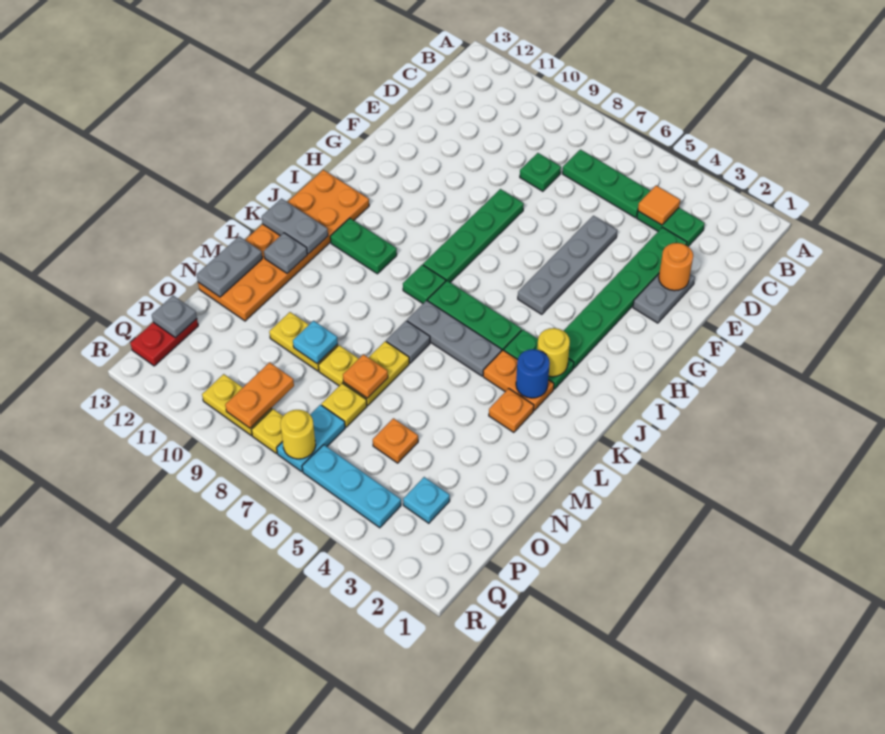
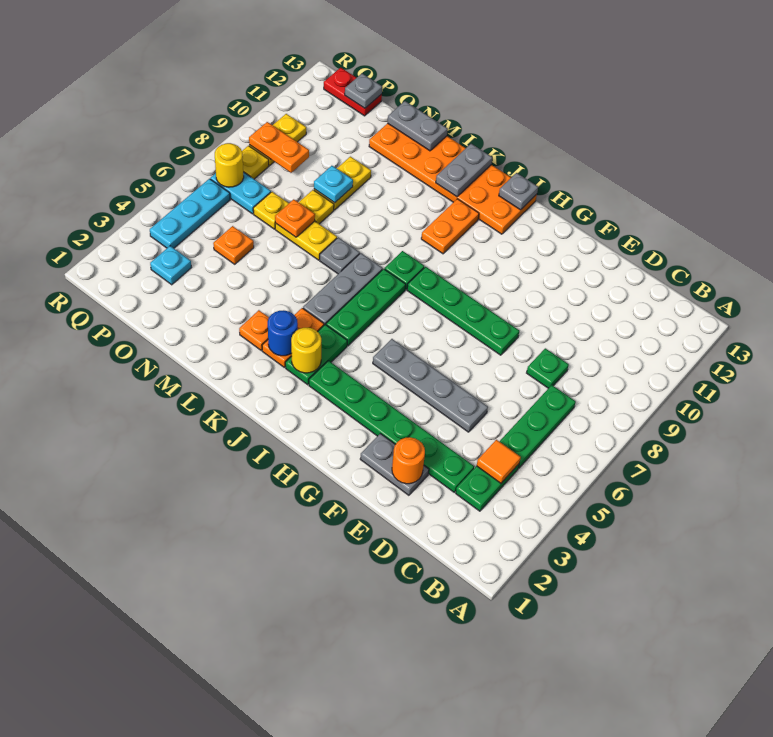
green plate J10:J11 level 1 -> orange plate J10:J11 level 1
grey plate L12 level 2 -> grey plate I13 level 2

